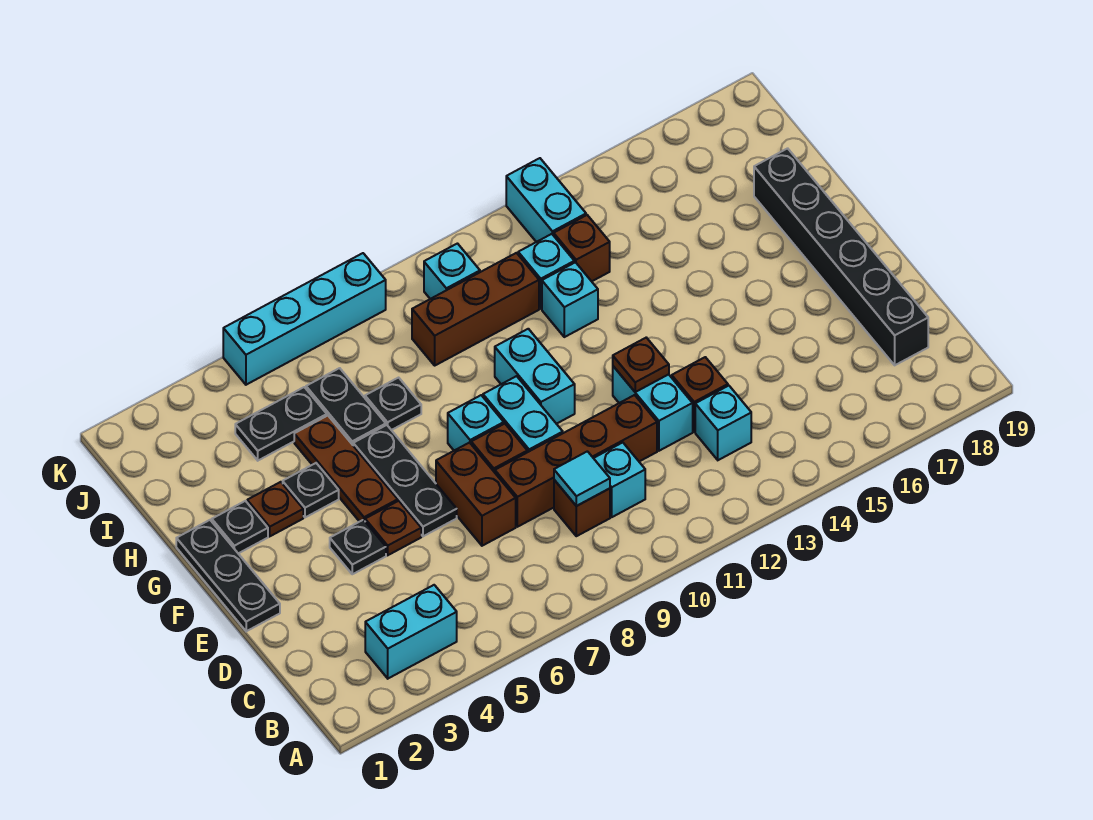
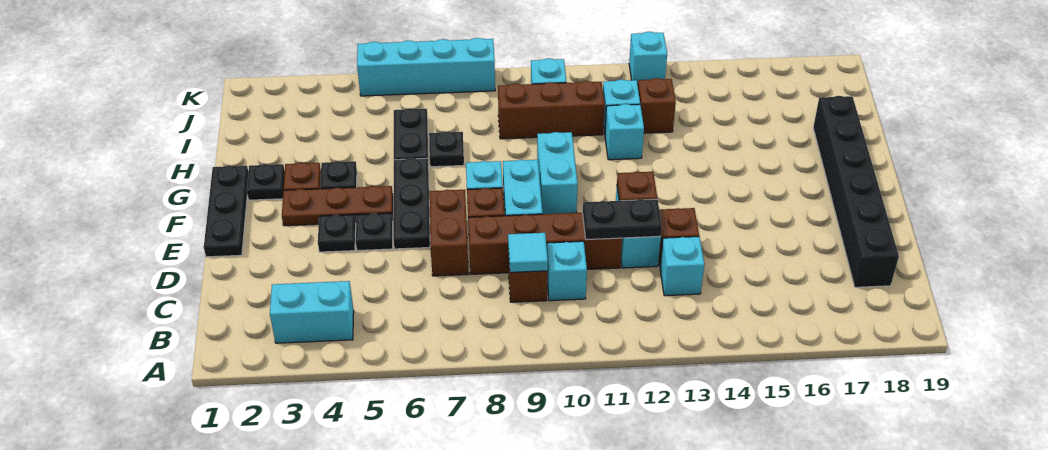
brown plate E5 level 1 -> black plate E5 level 1
brown plate F5:H5 level 1 -> brown plate F3:F5 level 1
black plate I4:I5 level 1 -> black plate D11:D12 level 2
cyan brick J13:K13 level 1 -> cyan brick K13 level 1

